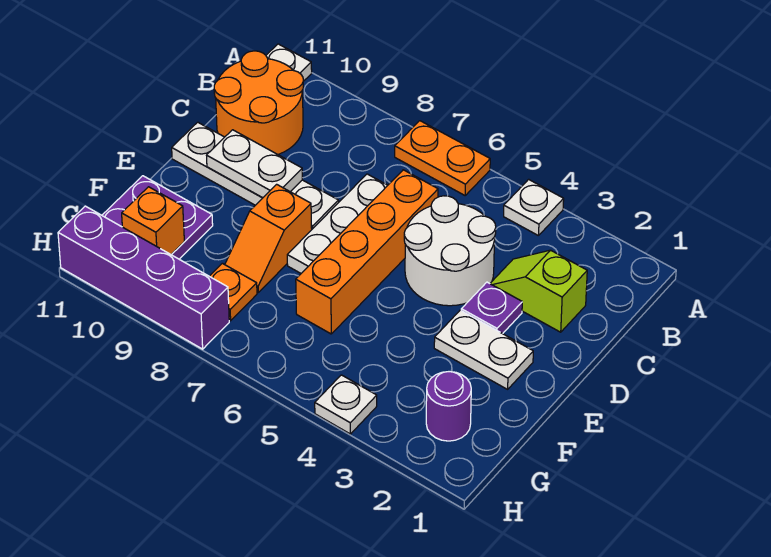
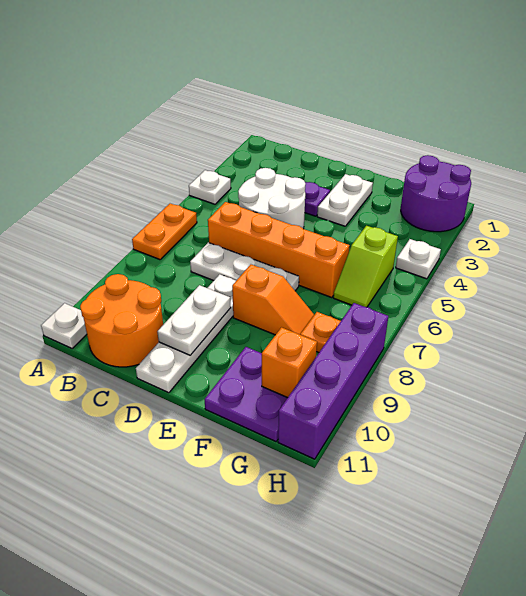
lime slope C2:C3 level 1 top 2 -> lime slope G5:G6 level 1 top 5
purple round brick G2 level 1 -> purple round brick G1:H2 level 1

